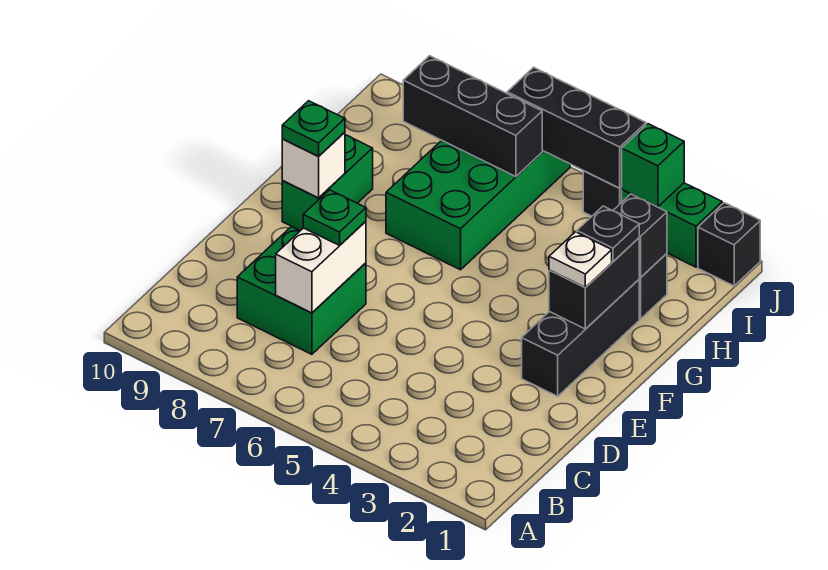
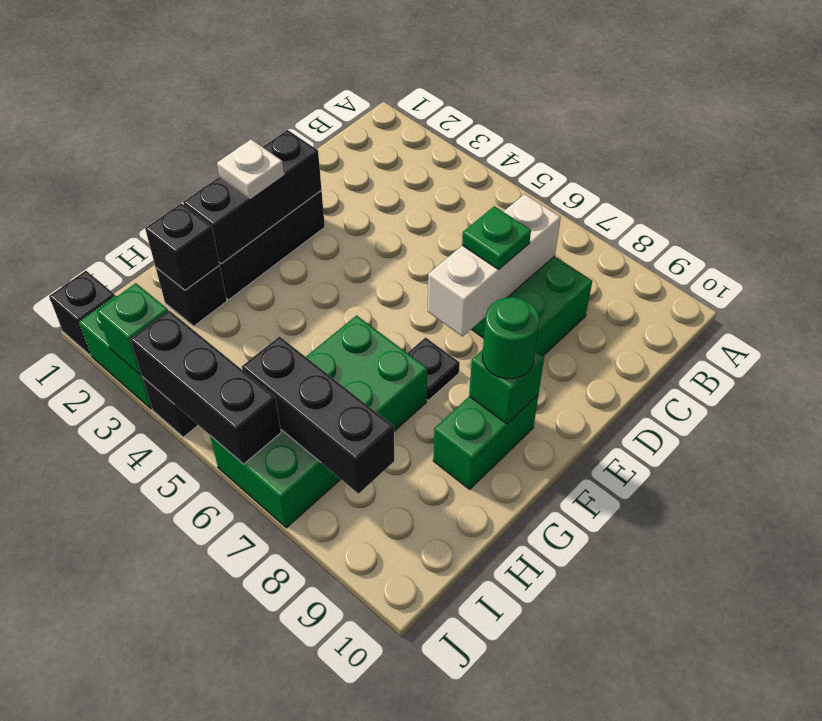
white brick C7:D7 level 2 -> white brick C7:E7 level 2
black brick F2:G2 level 2 -> black brick E2:G2 level 2
white brick F9 level 2 -> green brick F9 level 2
green plate F9 level 3 -> green round brick F9 level 3
black plate G2 level 3 -> black plate F7 level 1

